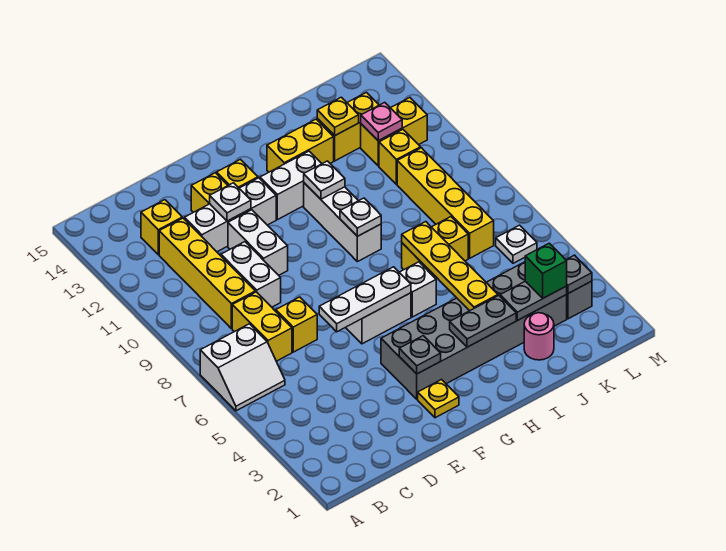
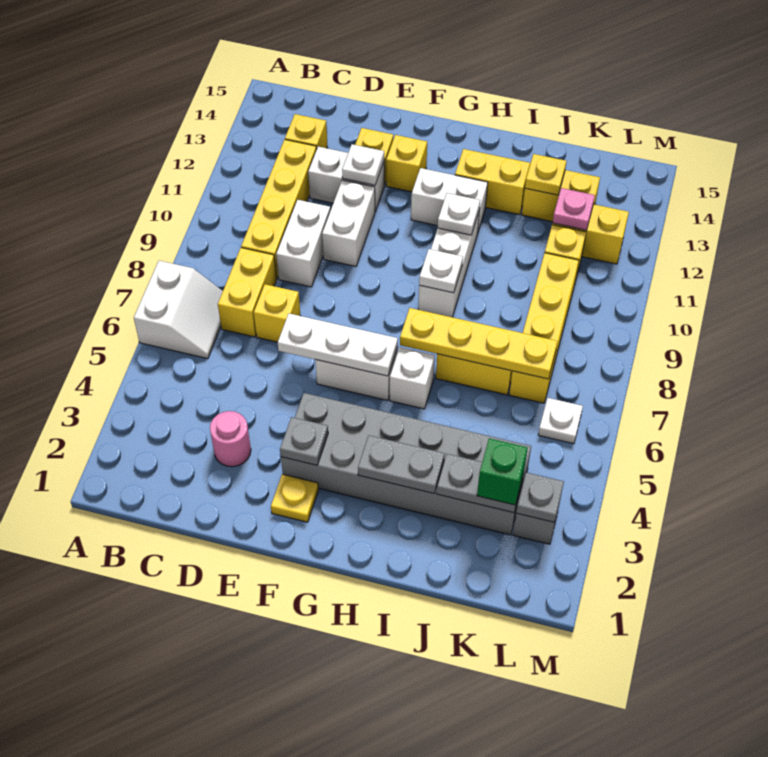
white slope A6:B7 level 1 top 7 -> white slope A6:B7 level 1 top A
white brick D12:F12 level 1 -> white brick D12:E12 level 1
yellow plate I4:I7 level 2 -> yellow plate H7:K7 level 2
pink round brick J2 level 1 -> pink round brick D3 level 1

